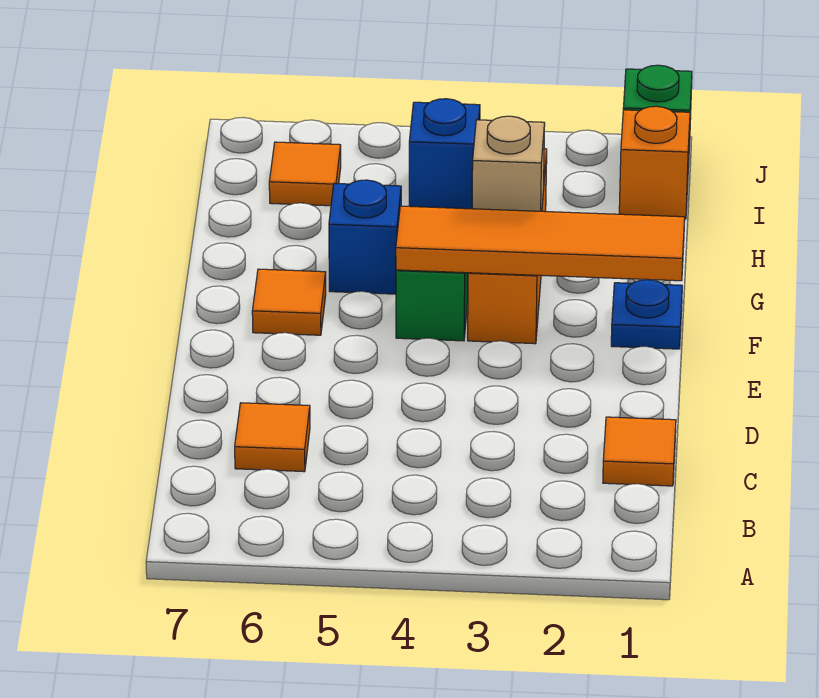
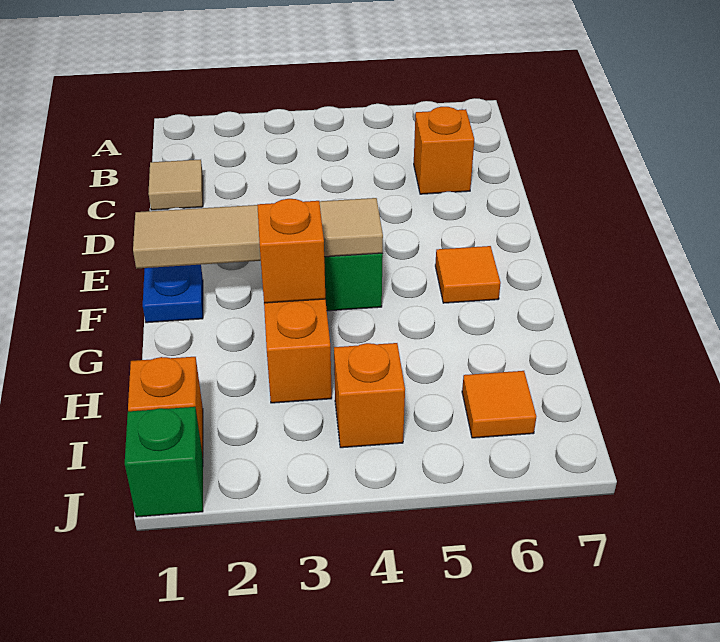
orange tile C1 level 1 -> tan tile C1 level 1
orange tile C6 level 1 -> orange brick C6 level 1
orange tile F1:F4 level 2 -> tan tile F1:F4 level 2
tan brick G3 level 2 -> orange brick G3 level 2
blue brick G5 level 1 -> none
blue brick I4 level 1 -> orange brick I4 level 1

